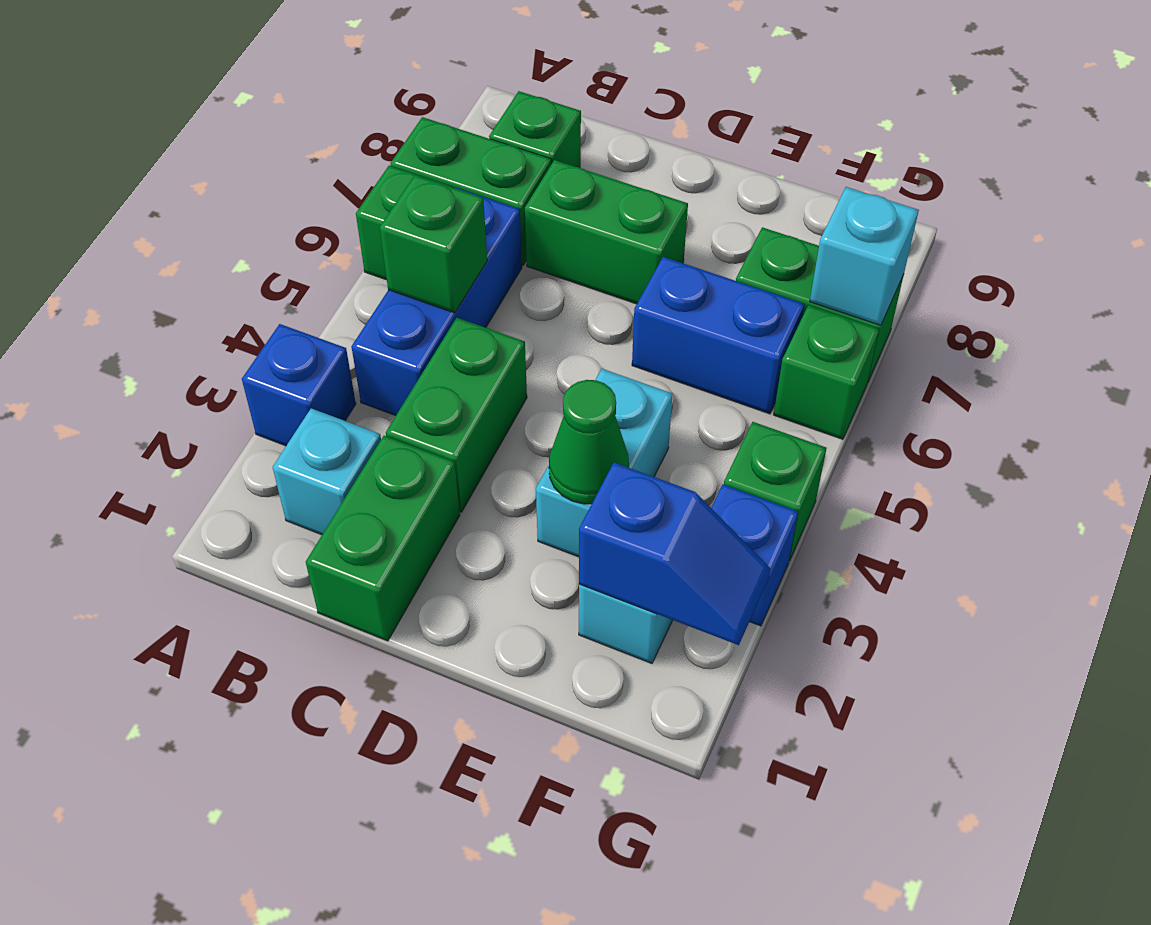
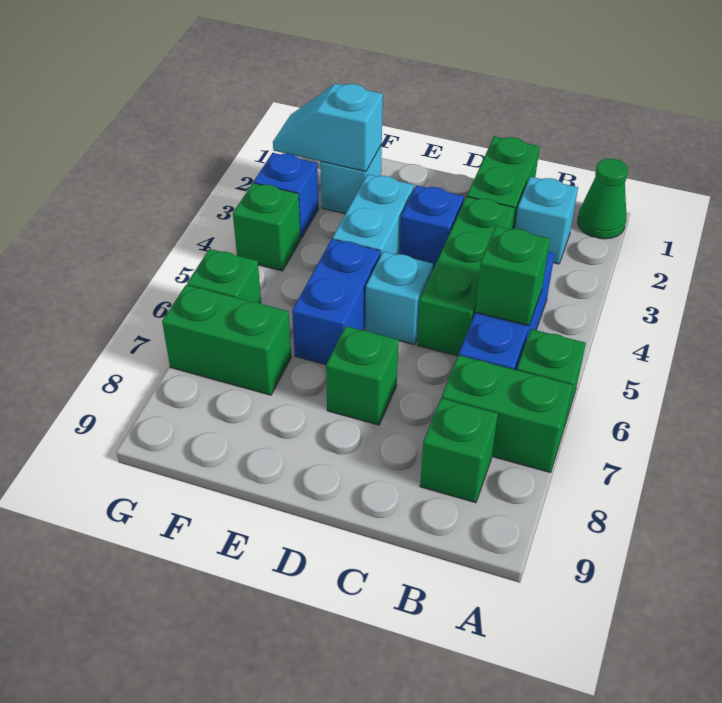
blue brick A3 level 1 -> blue brick D3 level 1
green brick C3:C4 level 1 -> green brick C3:C5 level 1
green brick C7:D7 level 1 -> green brick D7 level 1
green cone E3 level 2 -> green cone A1 level 1
blue brick E6:F6 level 1 -> blue brick E5:E6 level 1
blue slope F2:G2 level 2 top F -> cyan slope F2:G2 level 2 top F
cyan brick G7 level 2 -> cyan brick D5 level 1

